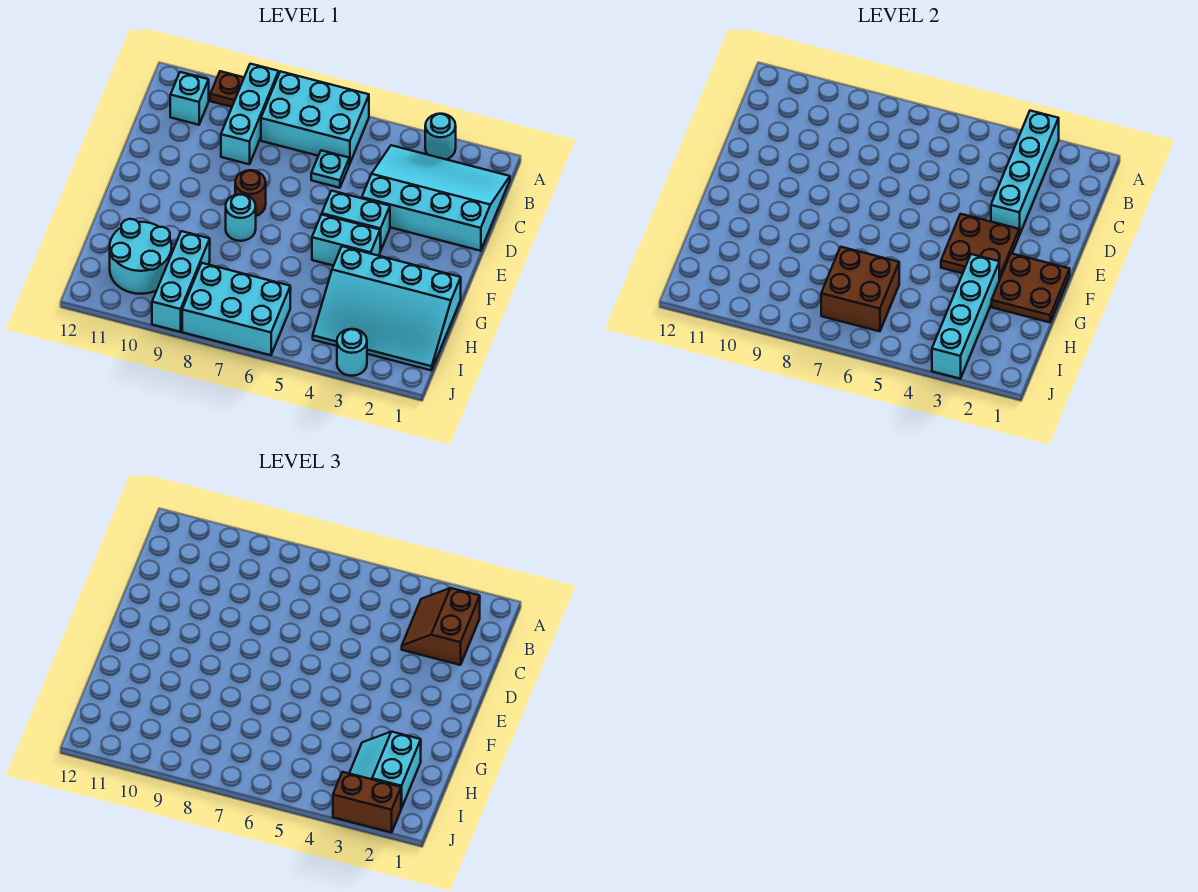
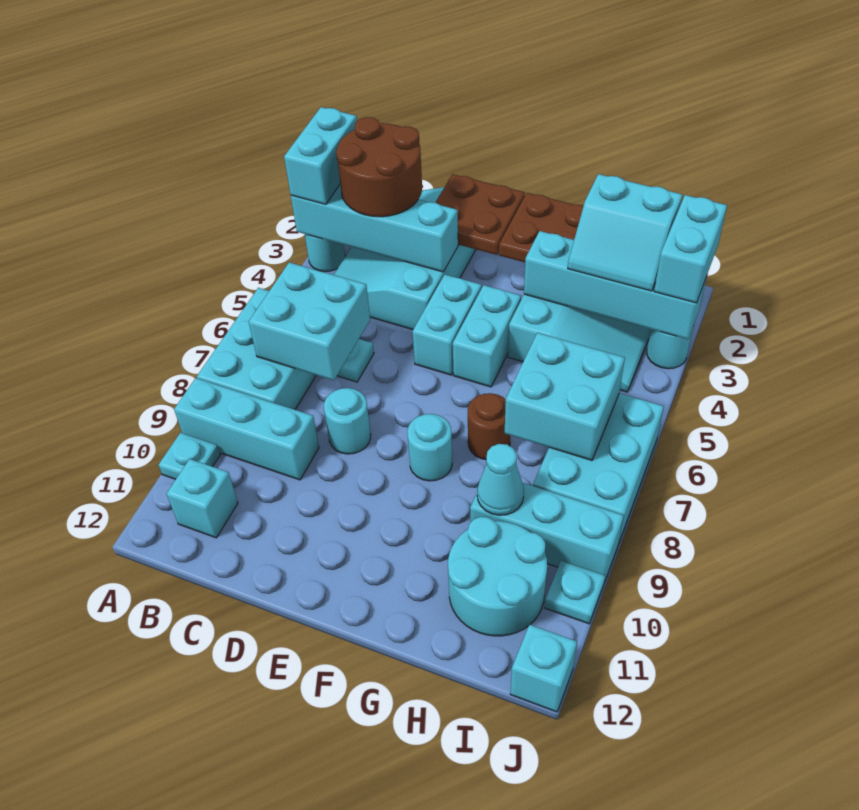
none -> cyan brick A2:A3 level 3
brown plate A10 level 1 -> cyan plate A10 level 1
brown slope B2:C3 level 3 top 2 -> brown round brick B2:C3 level 3
none -> cyan brick B6:C7 level 2
none -> cyan round brick D8 level 1
brown plate E3:F4 level 2 -> brown plate D1:E2 level 2
brown round brick E8 level 1 -> brown round brick G7 level 1
brown brick H6:I7 level 2 -> cyan brick H6:I7 level 2
none -> cyan cone H9 level 2
brown brick J2:J3 level 3 -> cyan brick J2:J3 level 3
none -> cyan plate J10 level 1
none -> cyan brick J12 level 1

